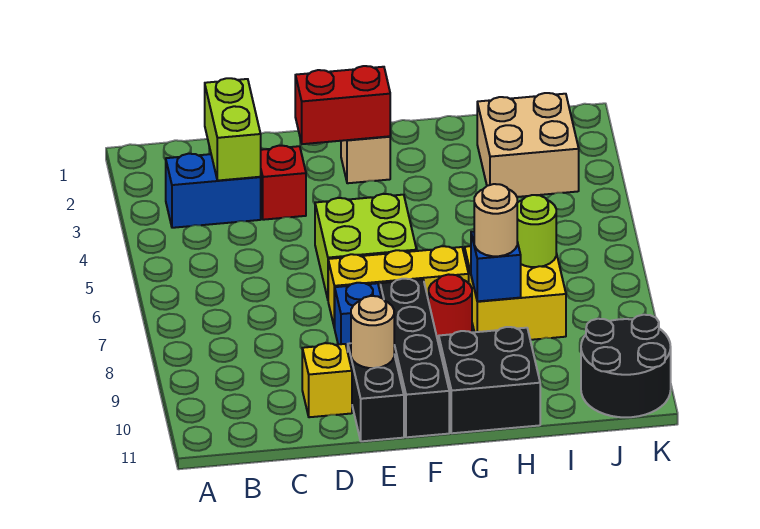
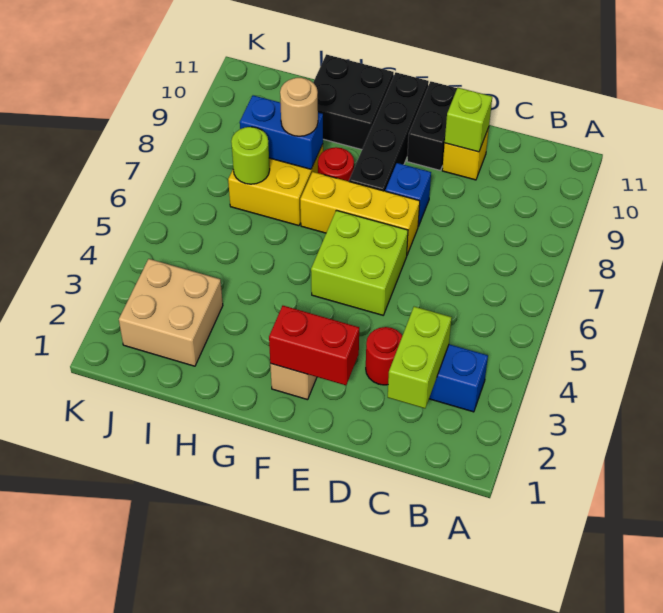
red brick D3 level 1 -> red round brick D3 level 1
none -> lime brick D10 level 2
tan round brick E10 level 2 -> none
blue brick H8 level 2 -> blue brick H8:I8 level 2
black round brick J10:K11 level 1 -> none

